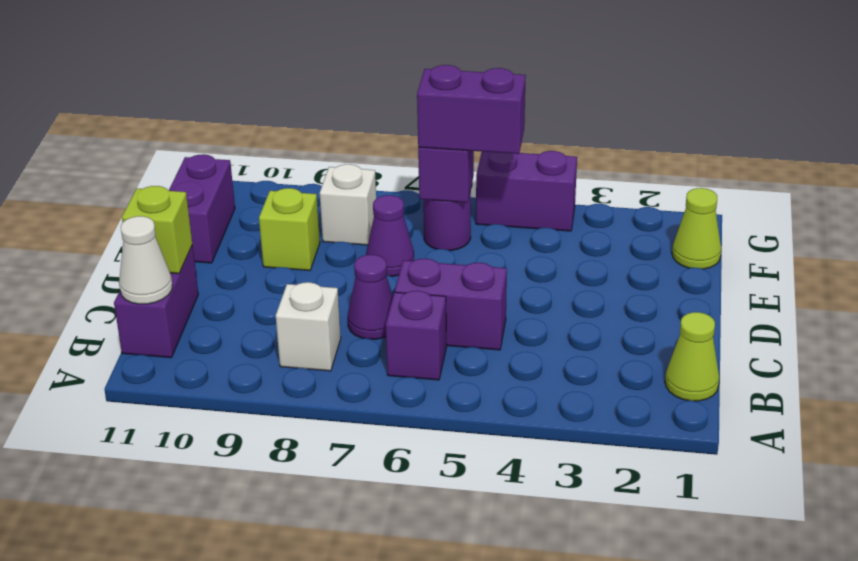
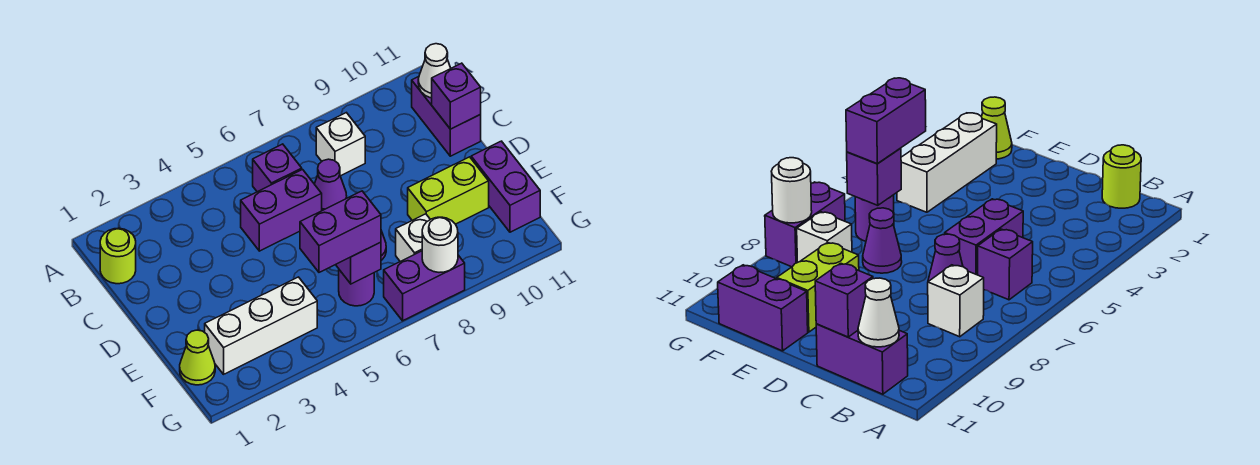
lime cone B1 level 1 -> lime round brick B1 level 1
lime brick C11 level 2 -> purple brick C11 level 2
lime brick E9 level 1 -> lime brick E9:E10 level 1
none -> white brick F2:F4 level 1
purple brick G4:G5 level 1 -> purple brick G7:G8 level 1
none -> white round brick G8 level 2

